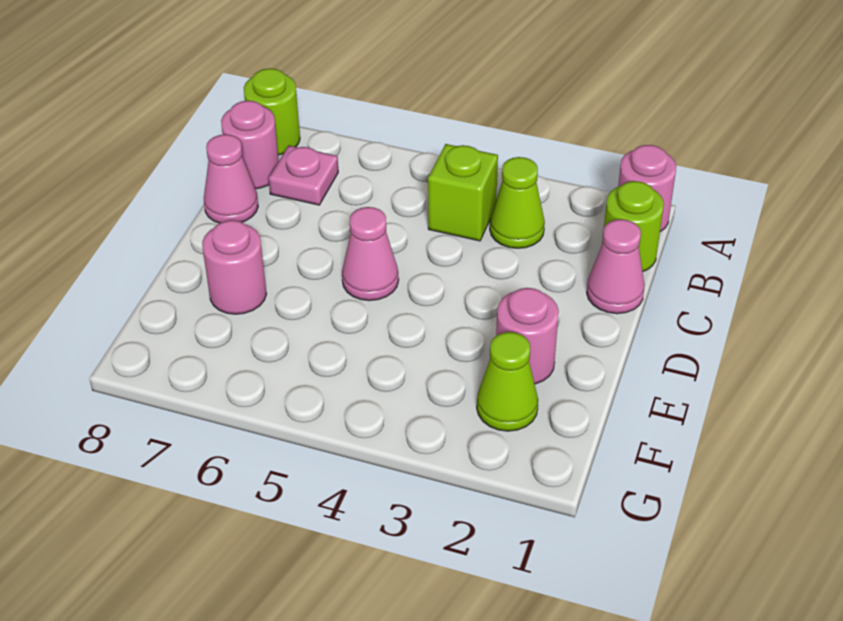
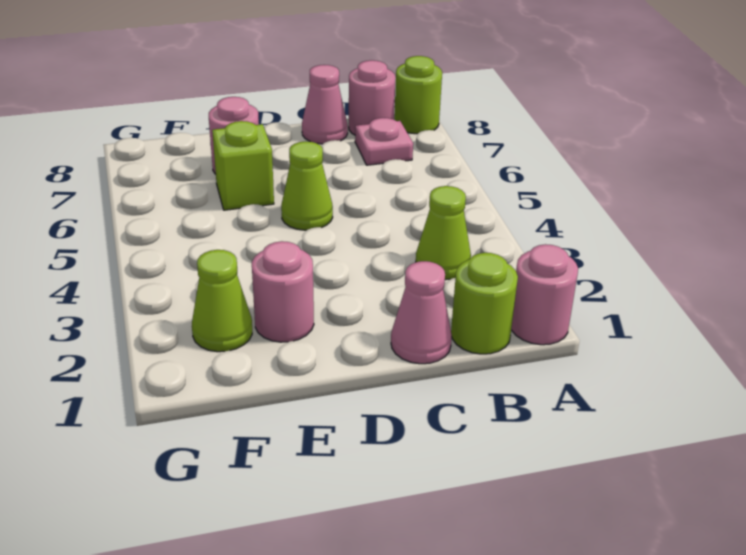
lime brick B4 level 1 -> lime brick E6 level 1
pink cone D5 level 1 -> lime cone D5 level 1

